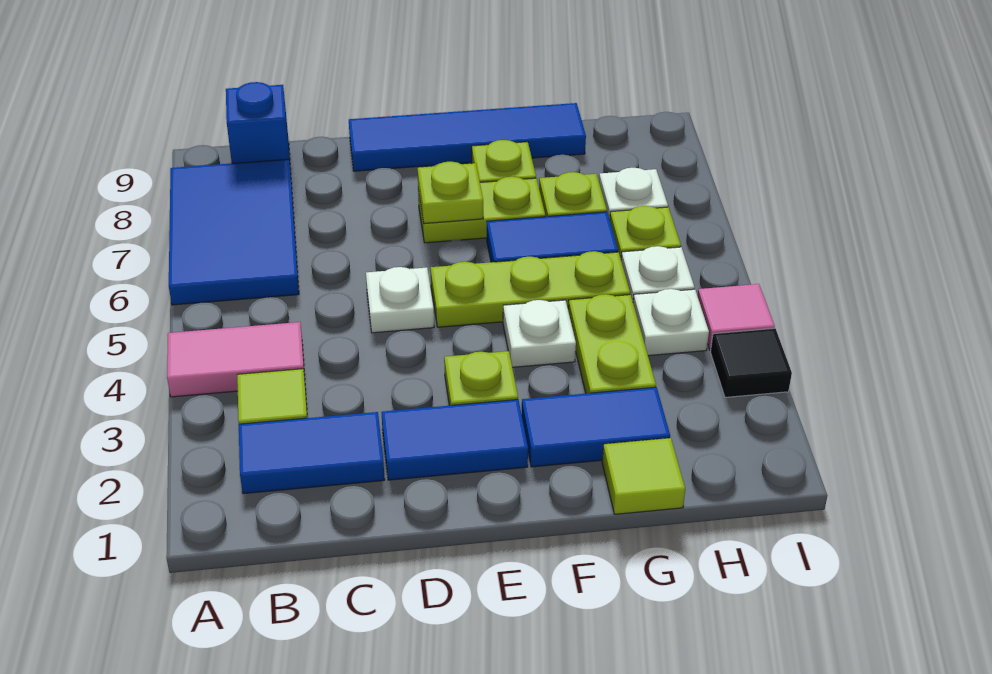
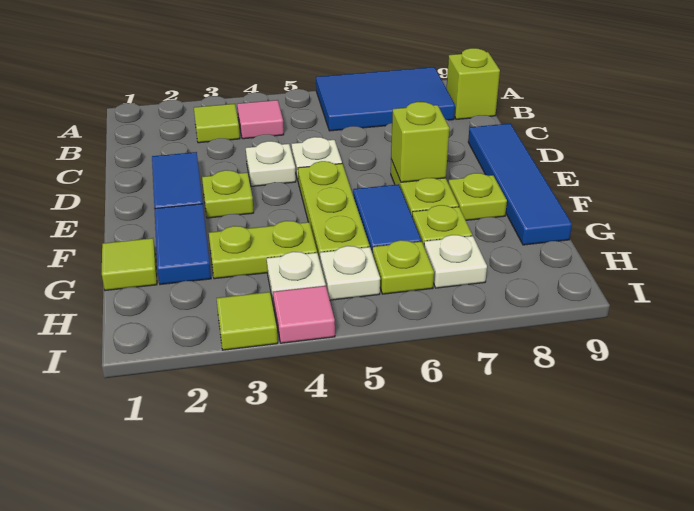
pink tile A4:B4 level 1 -> pink tile B4 level 1
blue tile B2:C2 level 1 -> none
blue brick B9 level 1 -> lime brick B9 level 1
lime plate E7 level 2 -> lime brick E7 level 2
white plate F4 level 1 -> white plate D4 level 1
black tile I3 level 1 -> lime tile I3 level 1

